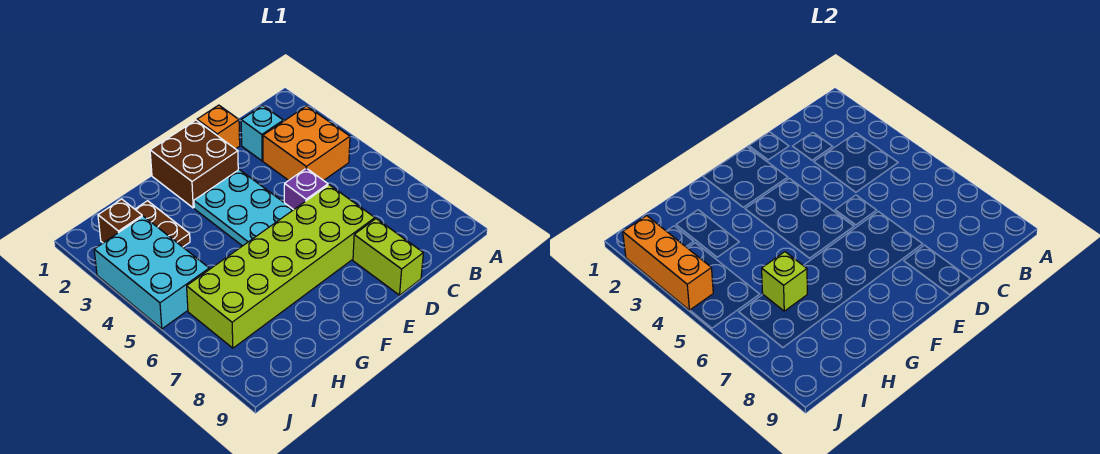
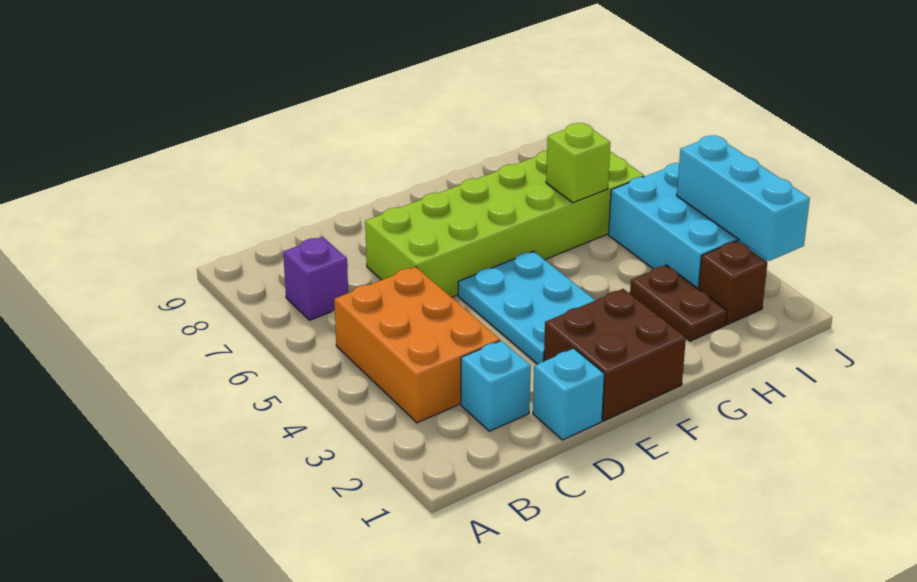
orange brick B3:C4 level 1 -> orange brick B3:C5 level 1
orange brick D1 level 1 -> cyan brick D1 level 1
purple brick D5 level 1 -> purple brick B7 level 1
lime brick D8:D9 level 1 -> none
orange brick J2:J4 level 2 -> cyan brick J2:J4 level 2

